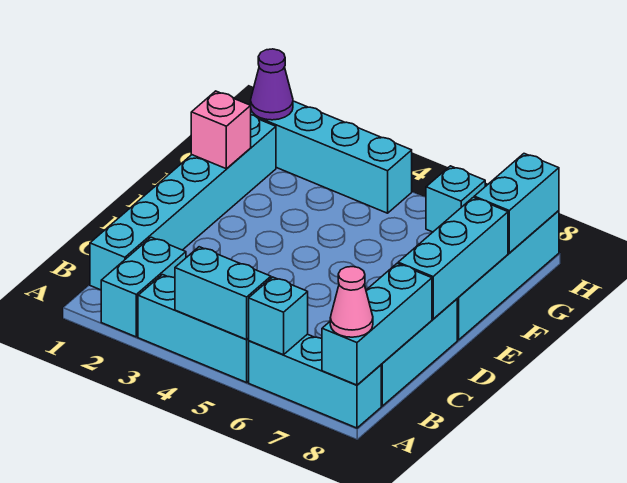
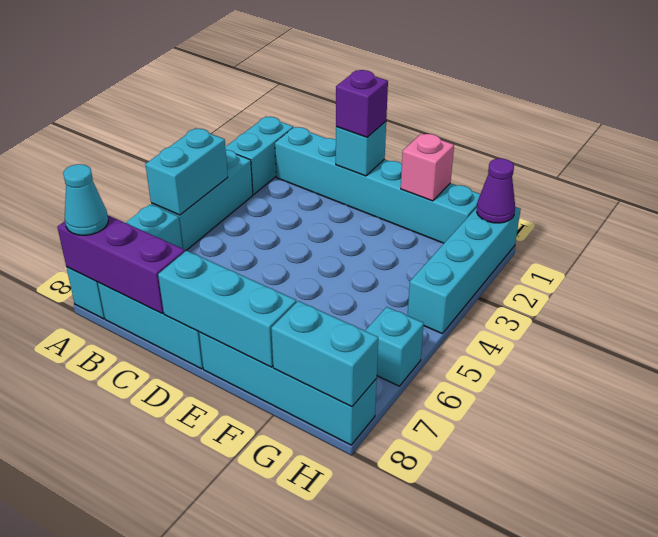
cyan brick A2:B2 level 1 -> cyan brick A1:A2 level 1
cyan brick A6 level 2 -> cyan brick D1 level 2
cyan brick A8:C8 level 2 -> purple brick A8:C8 level 2
pink cone A8 level 3 -> cyan cone A8 level 3
none -> purple brick D1 level 3

